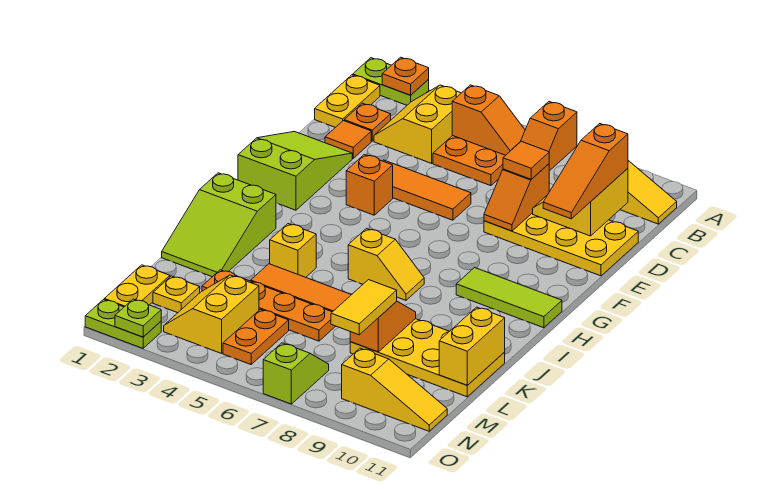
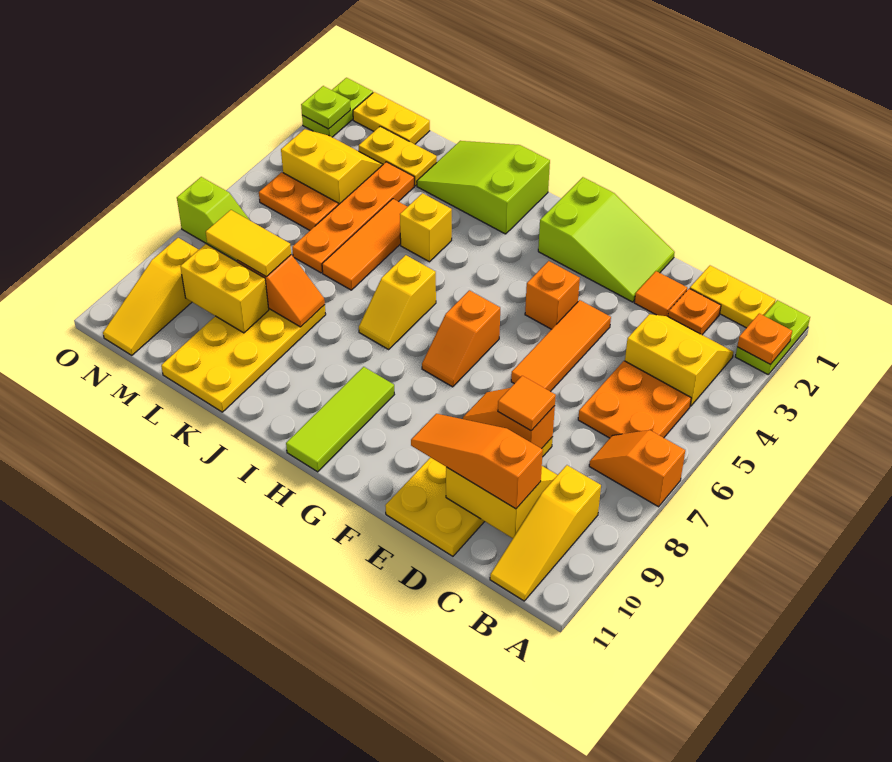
orange slope B5:B6 level 2 top 5 -> orange slope G6:G7 level 1 top 6
yellow brick K11:L11 level 2 -> yellow brick L9:M9 level 2
yellow plate M2 level 1 -> yellow plate L2:M2 level 1

